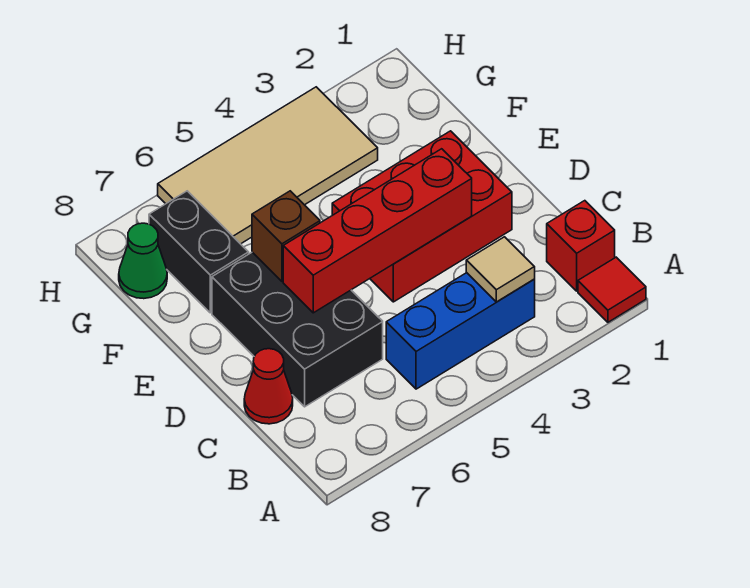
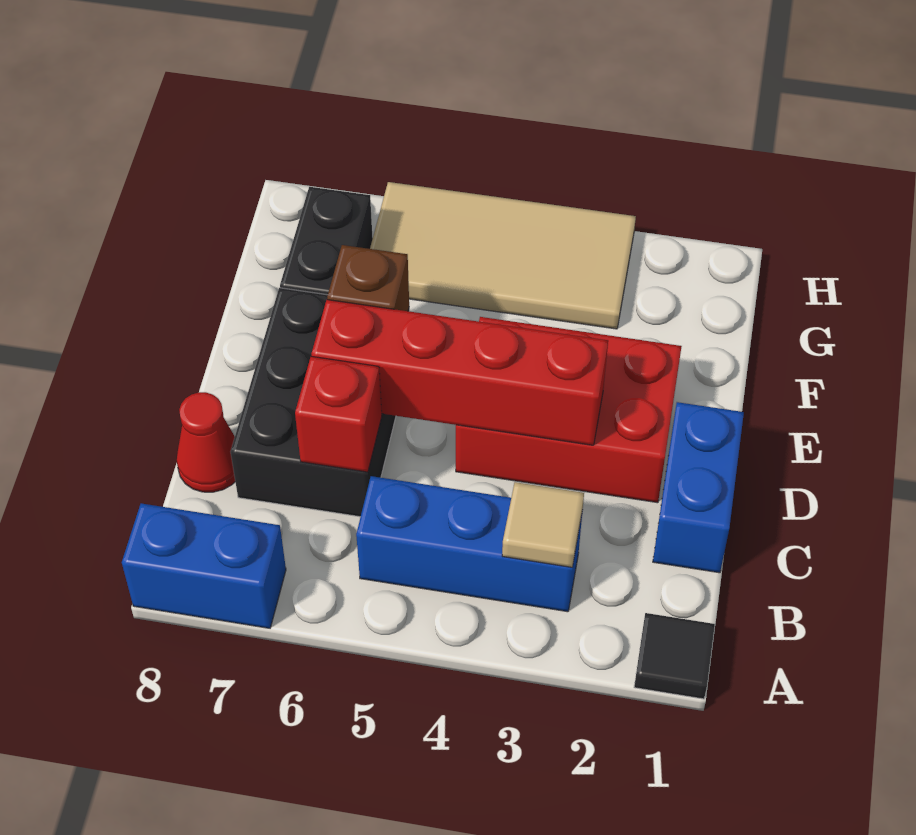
red tile A1 level 1 -> black tile A1 level 1
none -> blue brick A7:A8 level 1
red brick B1 level 1 -> red brick C6 level 2
none -> blue brick C1:D1 level 1
green cone G8 level 1 -> none

